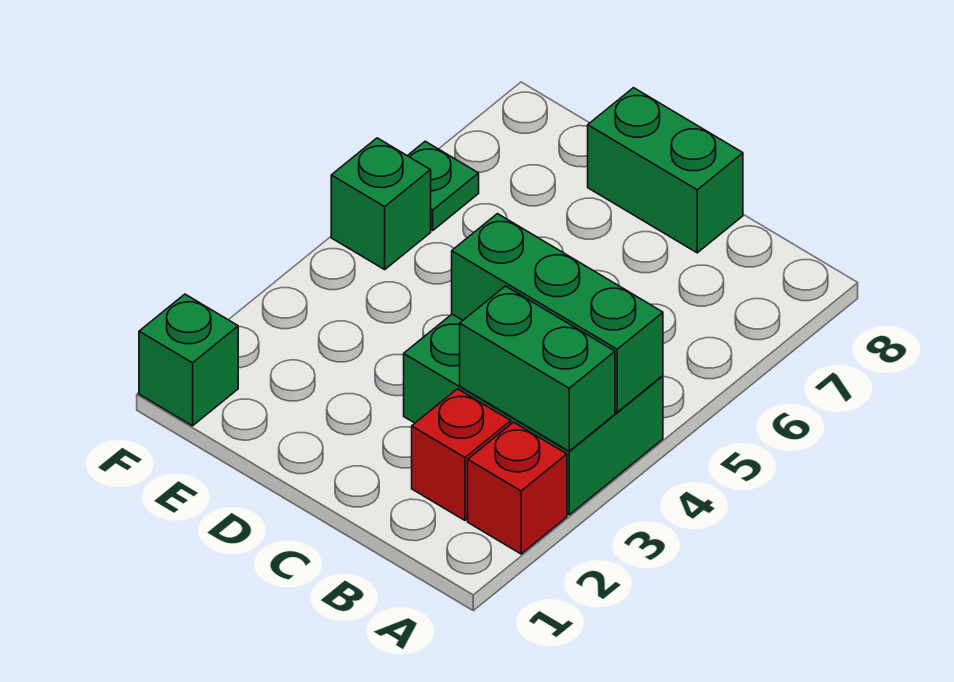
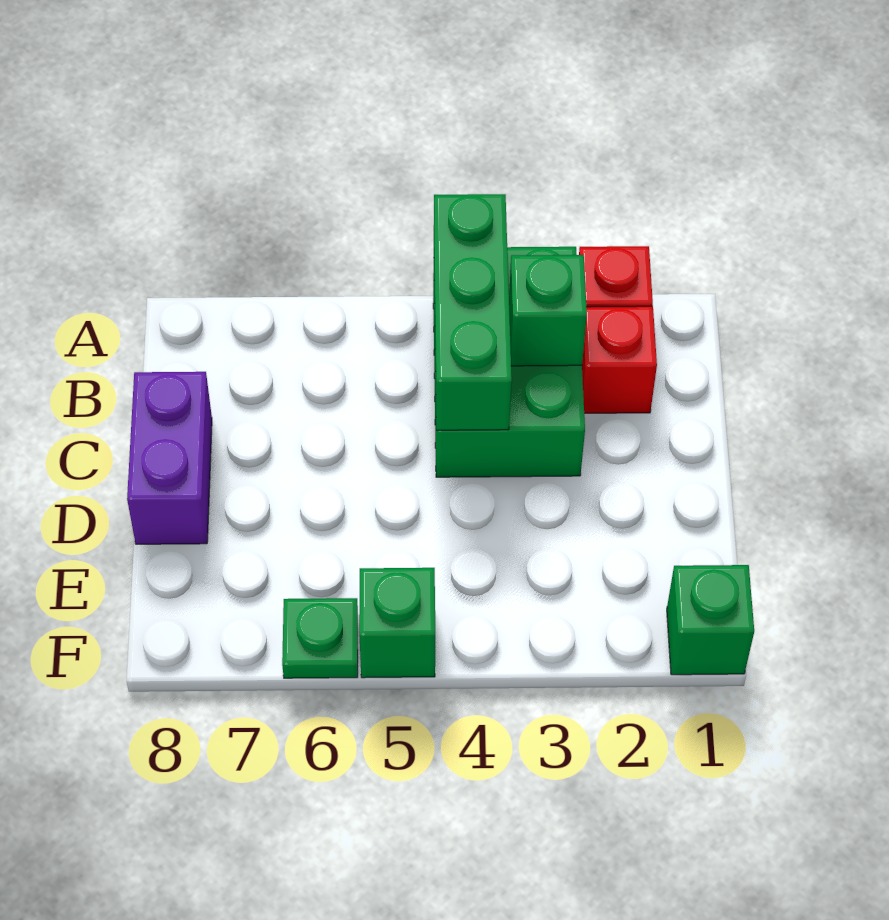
green brick A3:B3 level 2 -> green brick B3 level 2
green brick C8:D8 level 1 -> purple brick C8:D8 level 1

